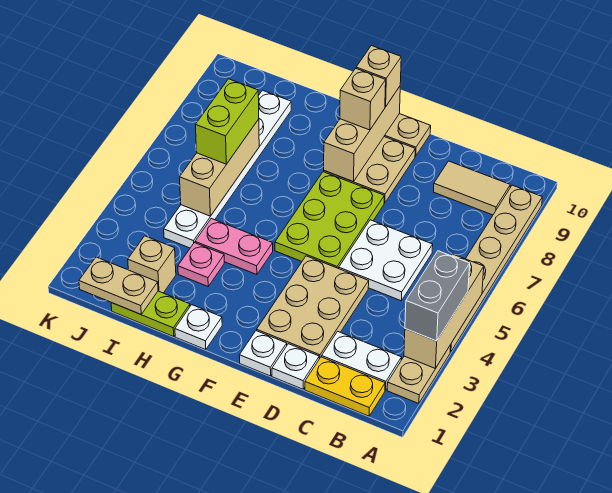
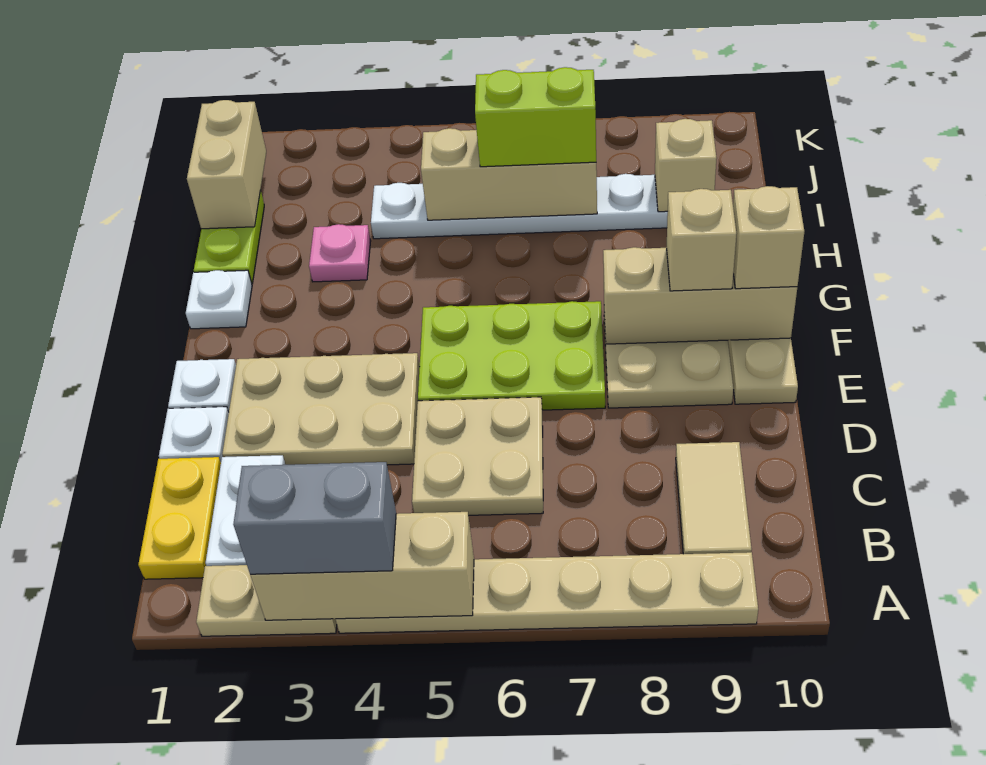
white plate C5:D6 level 1 -> tan plate C5:D6 level 1
pink plate G4:H4 level 1 -> none
tan plate I1:J1 level 2 -> tan brick I1:J1 level 2
tan brick I2 level 1 -> tan brick I9 level 2

